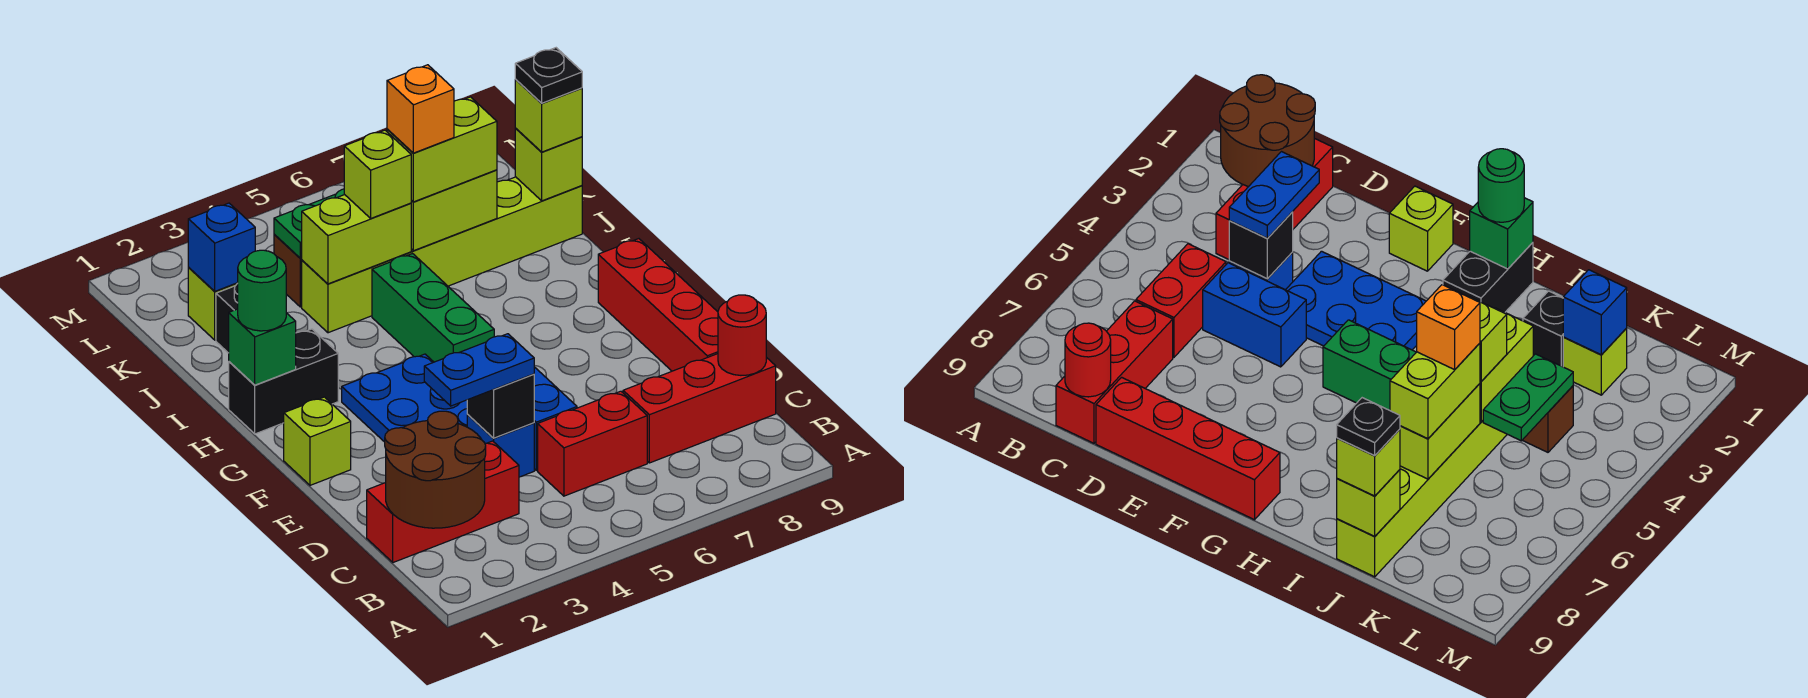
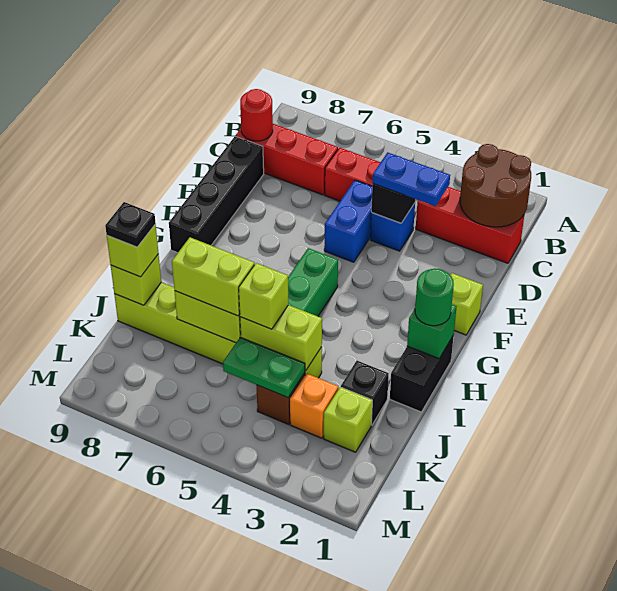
red brick D9:G9 level 1 -> black brick D9:G9 level 1
blue plate E3:G4 level 1 -> none
black brick H1:H2 level 1 -> black brick H1:I1 level 1
orange brick J6 level 4 -> orange brick K3 level 1
blue brick K2 level 2 -> none

